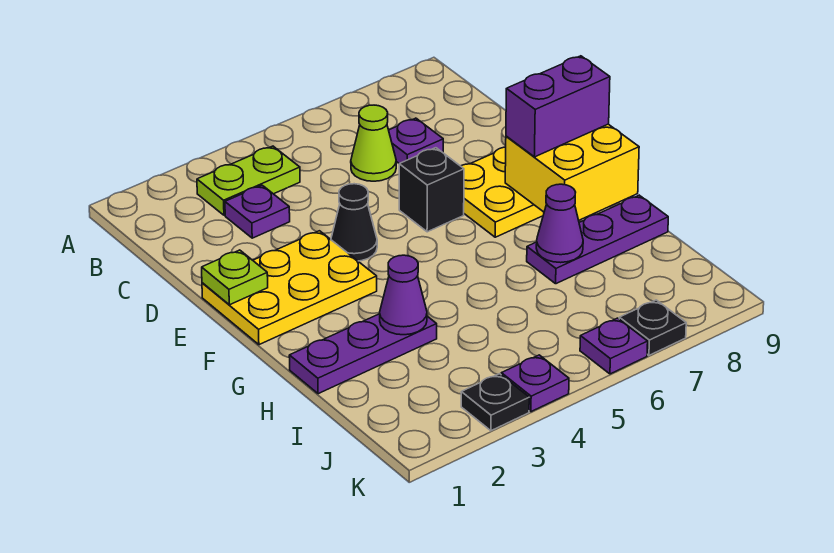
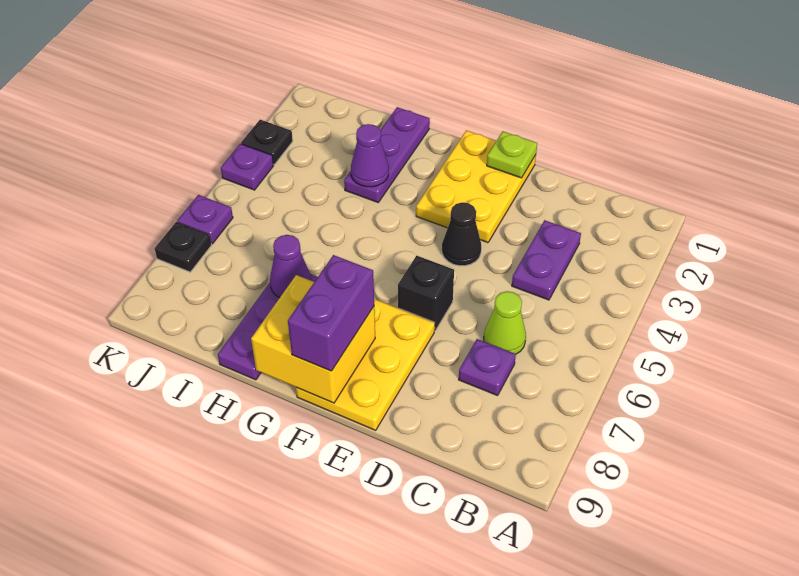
lime plate B3:B4 level 1 -> none
purple plate C3 level 1 -> purple plate C3:C4 level 1

